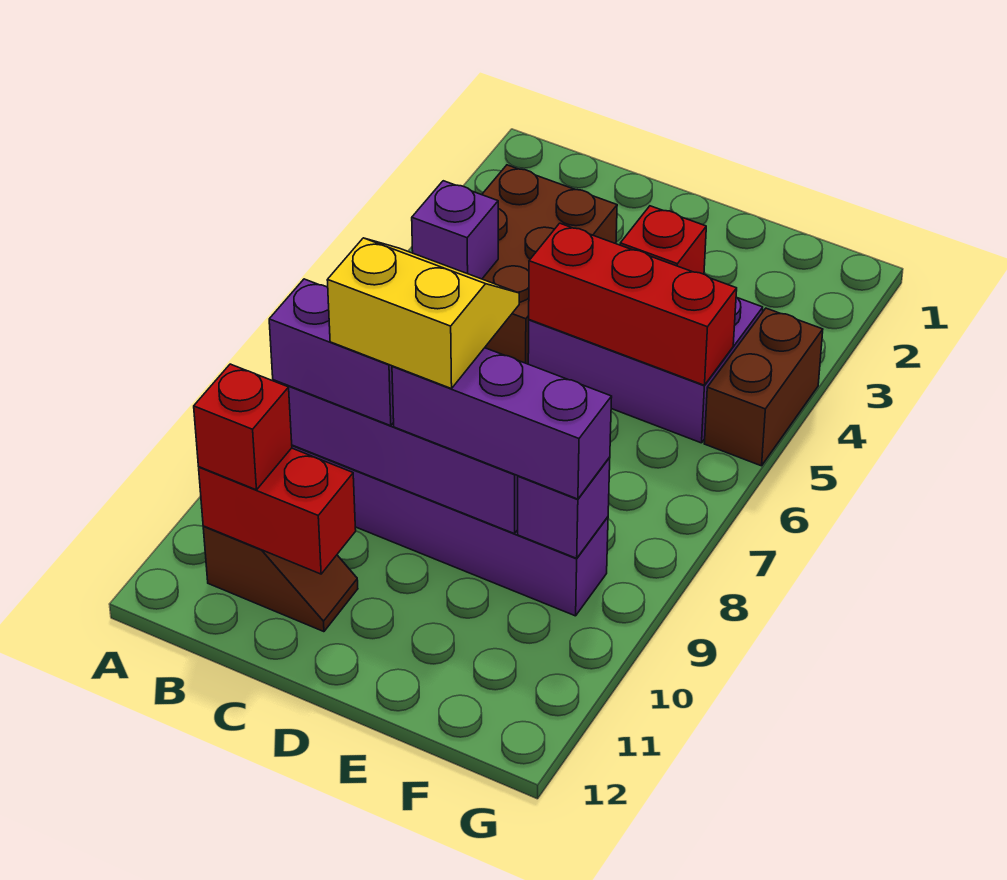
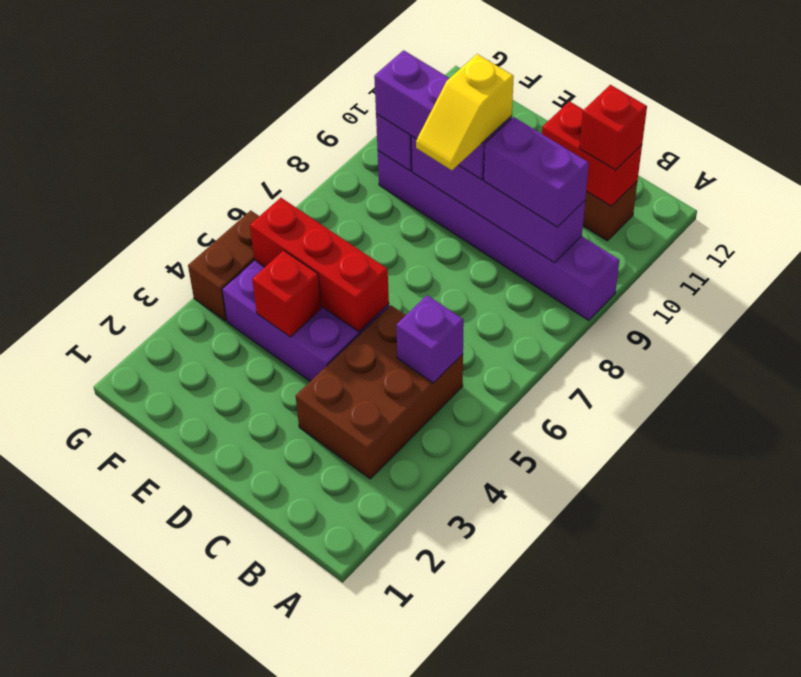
yellow slope C8:D9 level 4 top 9 -> yellow slope D8:D9 level 4 top 9

